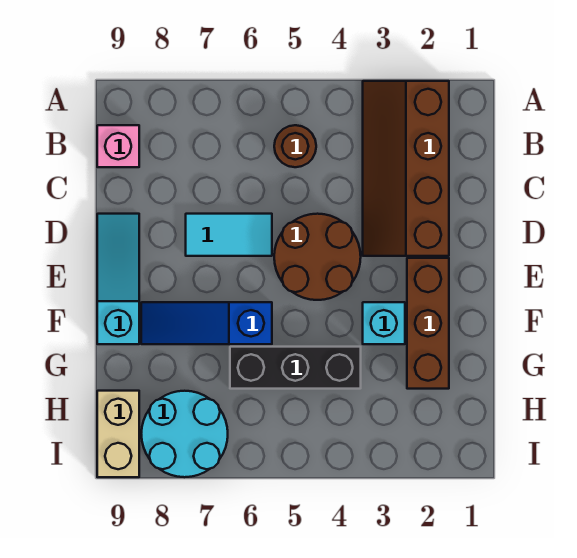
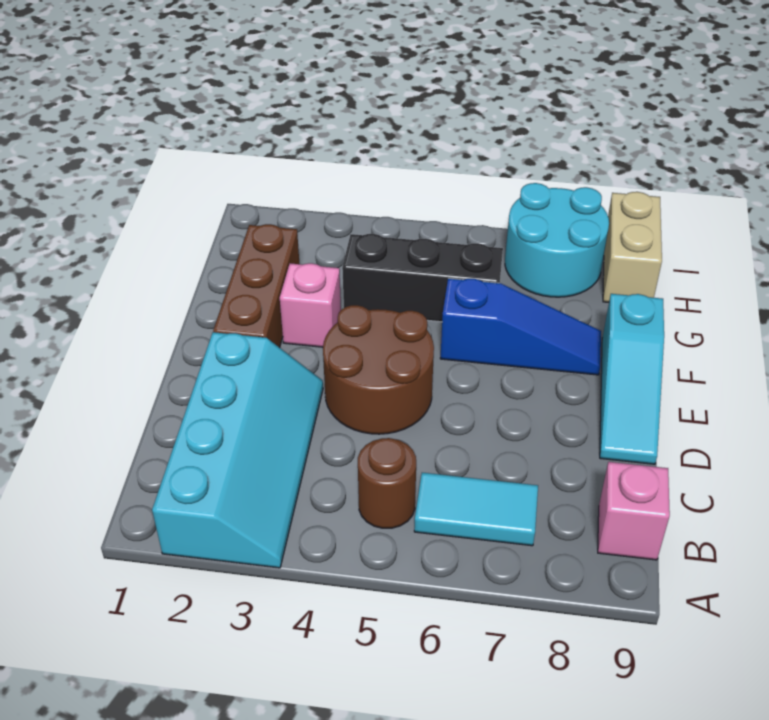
brown slope A2:D3 level 1 top 2 -> cyan slope A2:D3 level 1 top 2
cyan tile D6:D7 level 1 -> cyan tile B6:B7 level 1
cyan brick F3 level 1 -> pink brick F3 level 1

